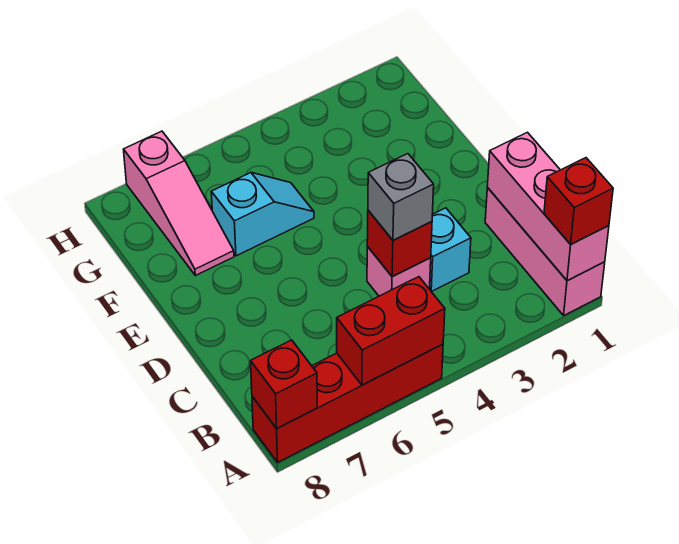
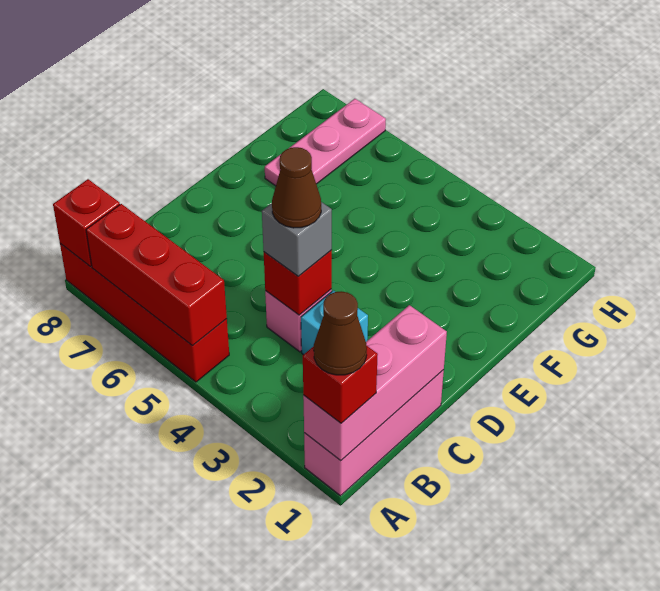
none -> brown cone A1 level 4
red brick A5:A6 level 2 -> red brick A5:A7 level 2
none -> brown cone C4 level 4
cyan slope F5:F6 level 1 top 6 -> none
pink slope F7:H7 level 1 top H -> pink plate F7:H7 level 1

